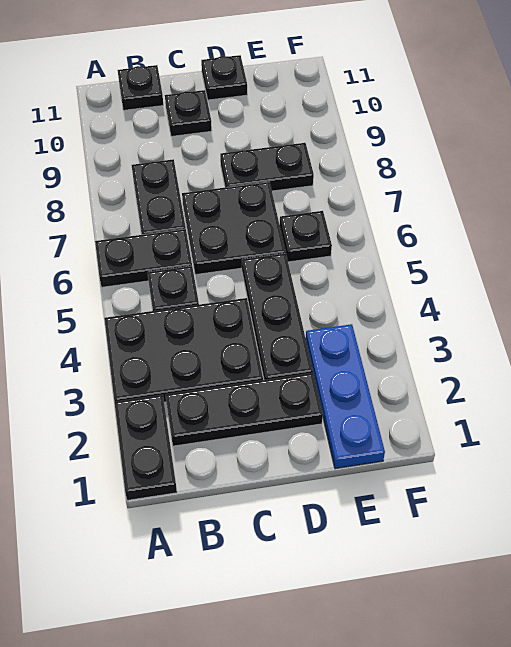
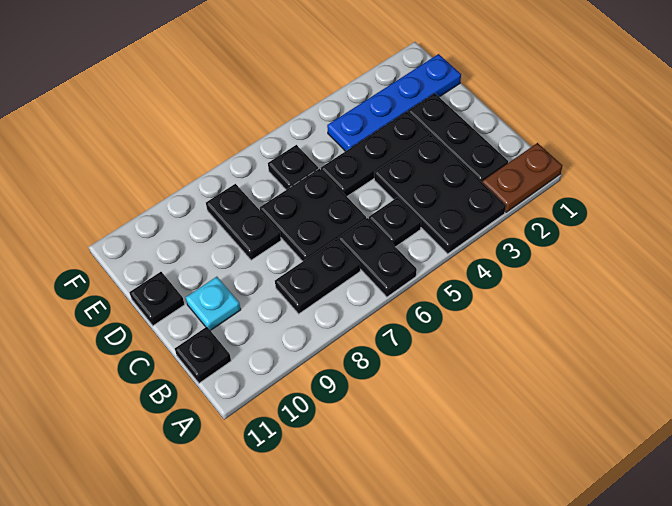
black plate A1:A2 level 1 -> brown plate A1:A2 level 1
black plate C10 level 1 -> cyan plate C10 level 1
blue plate E1:E3 level 1 -> blue plate E1:E4 level 1

